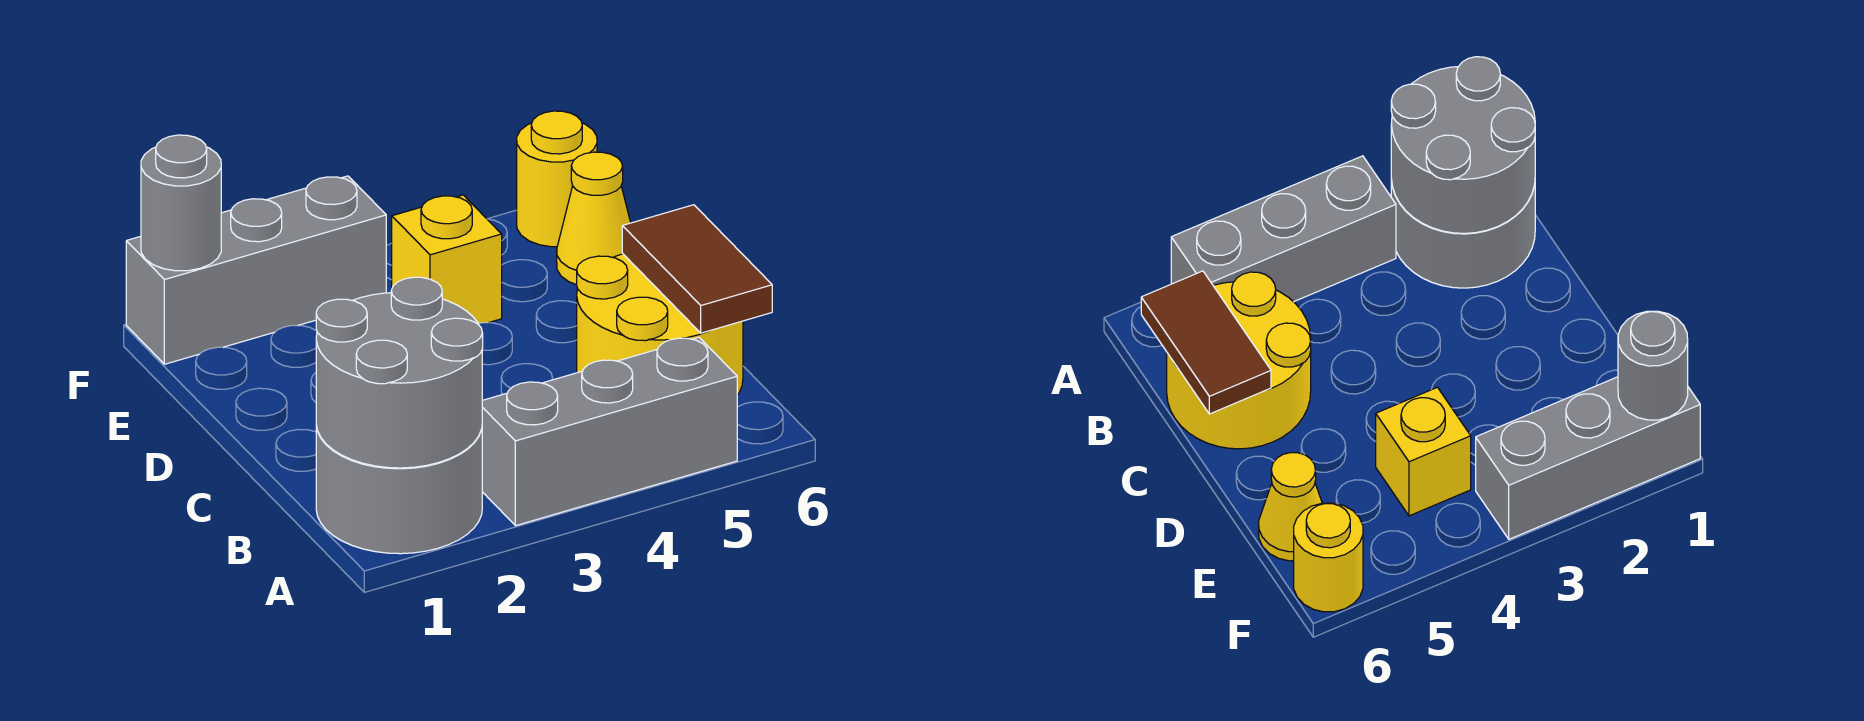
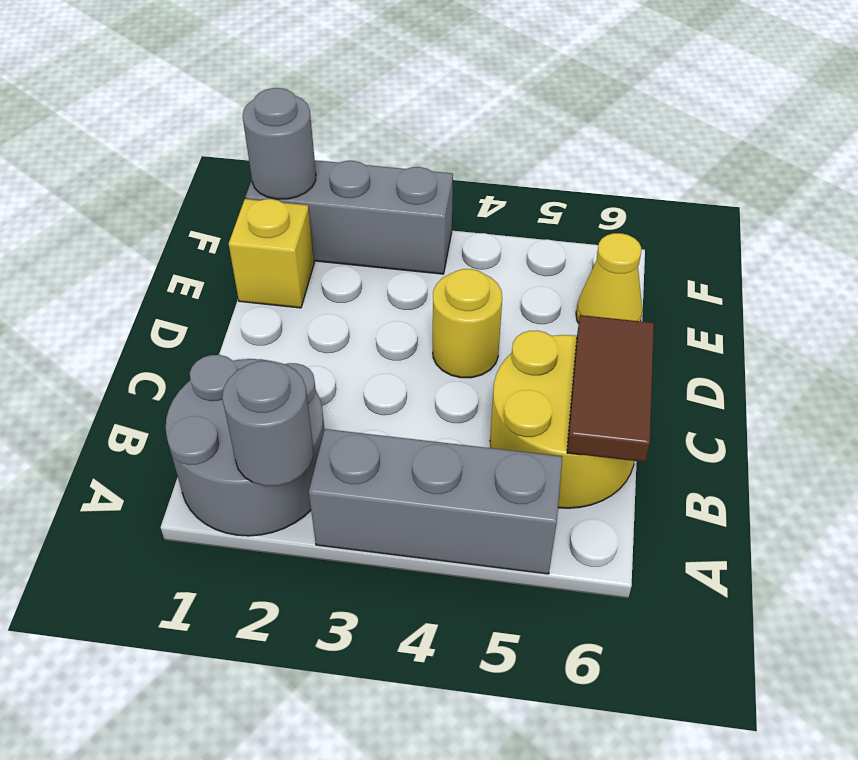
grey round brick A1:B2 level 2 -> grey round brick A2 level 2
yellow brick E4 level 1 -> yellow brick E1 level 1
yellow round brick F6 level 1 -> yellow round brick D4 level 1

